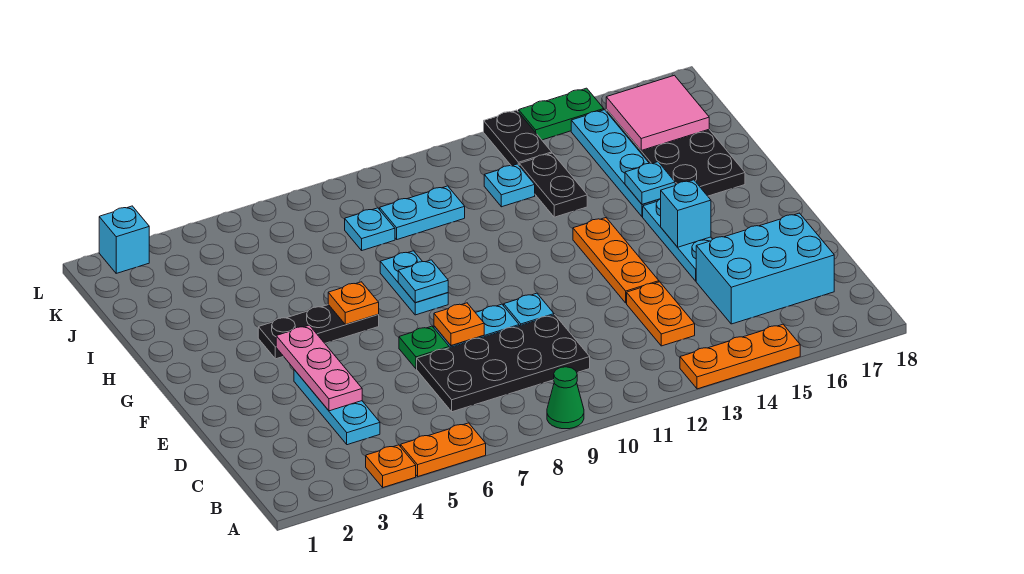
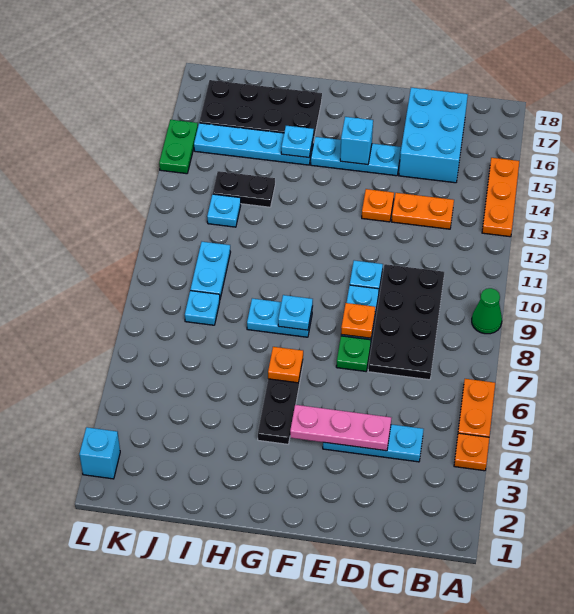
orange plate E13:G13 level 1 -> orange plate E13 level 1
pink tile J16:K17 level 2 -> none
black plate K13:L13 level 1 -> none

